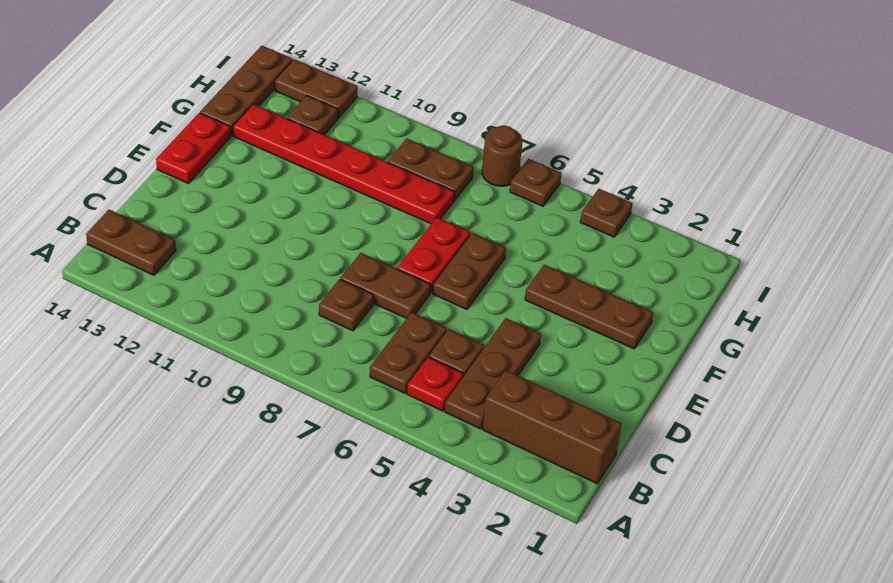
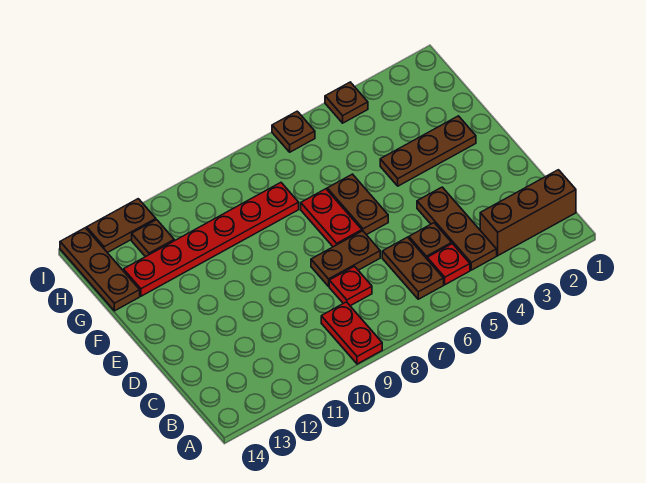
brown plate B13:B14 level 1 -> none
brown plate C8 level 1 -> red plate C8 level 1
red plate E14:F14 level 1 -> red plate A9:B9 level 1
brown plate H8:H9 level 1 -> none
brown round brick I7 level 1 -> none

